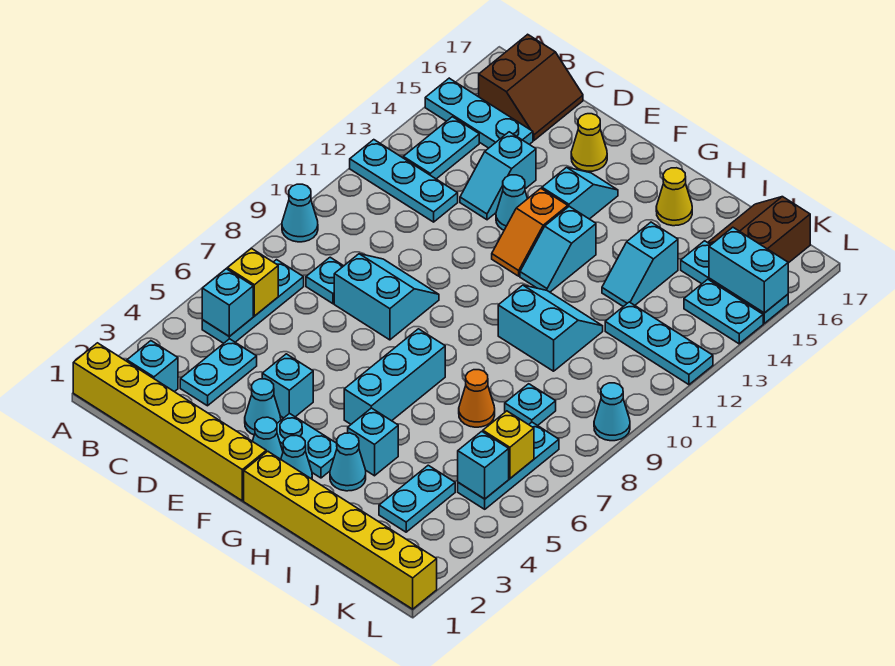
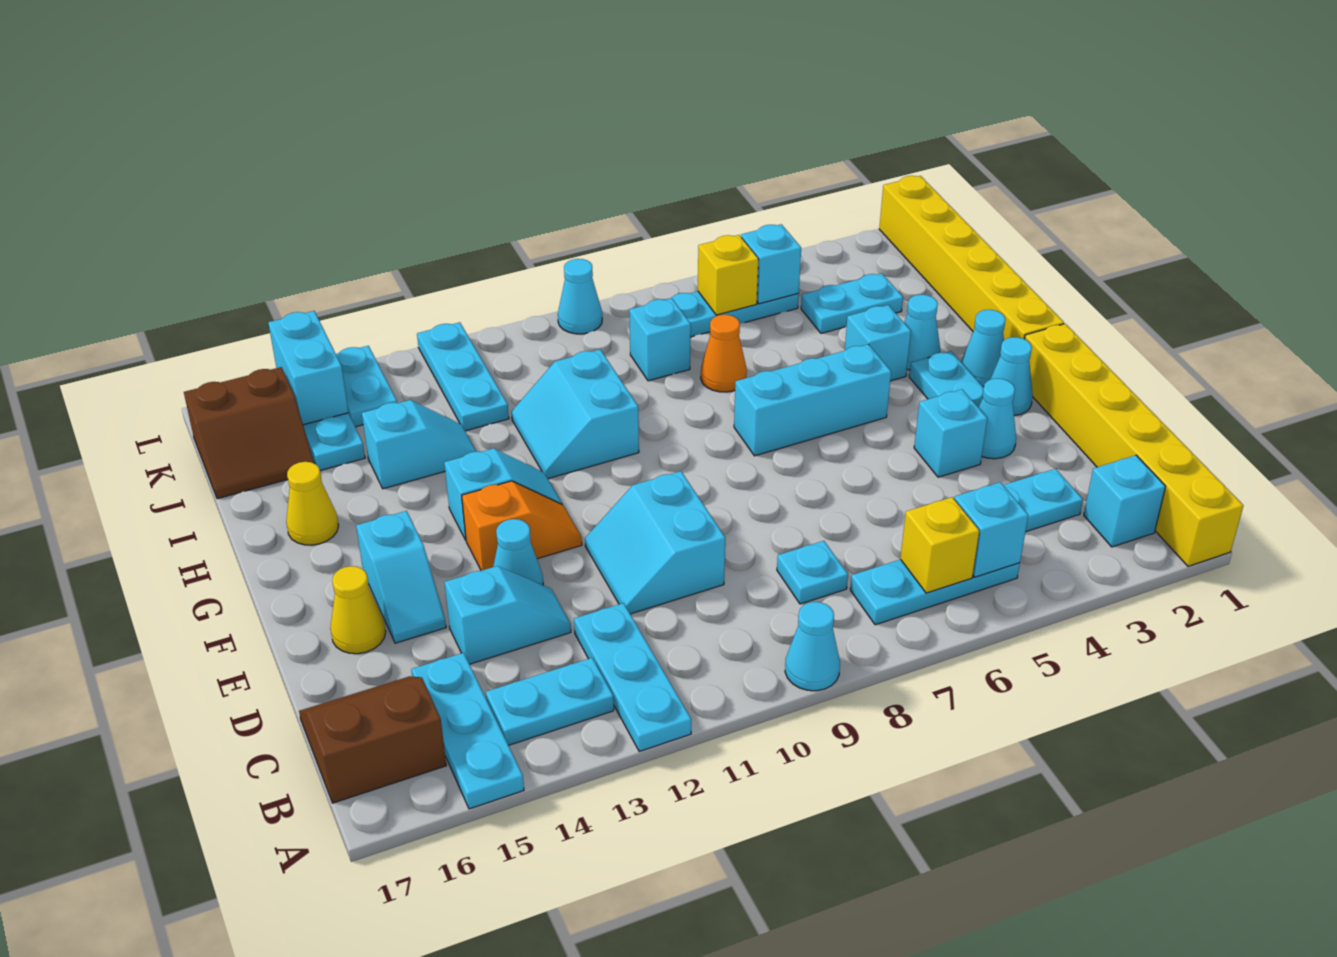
cyan slope D8:E9 level 1 top 8 -> cyan slope D10:E11 level 1 top 10
cyan slope F14:F15 level 1 top 14 -> cyan slope E15:F15 level 1 top F
cyan plate J8 level 1 -> cyan brick J8 level 1

